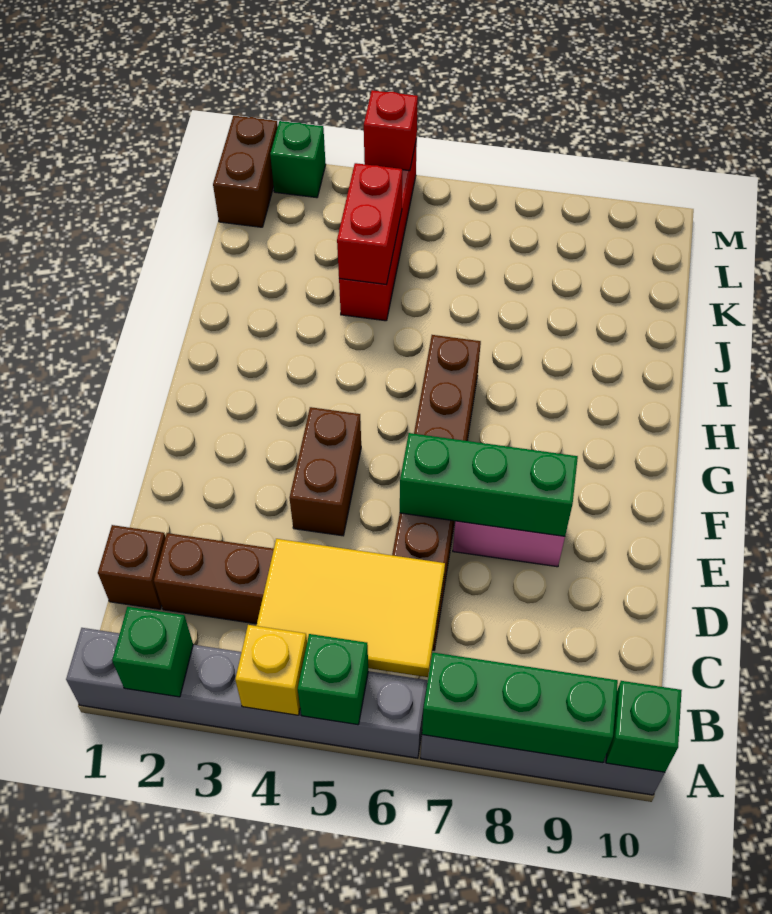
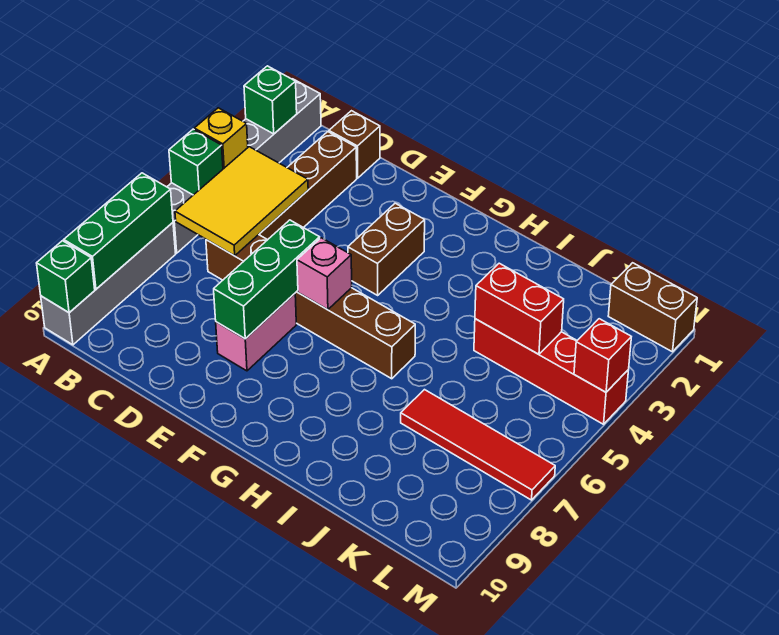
brown brick E4:F4 level 1 -> brown brick F3:F4 level 1
none -> pink brick F6 level 2
none -> red tile J7:M7 level 1
green brick M2 level 1 -> none

